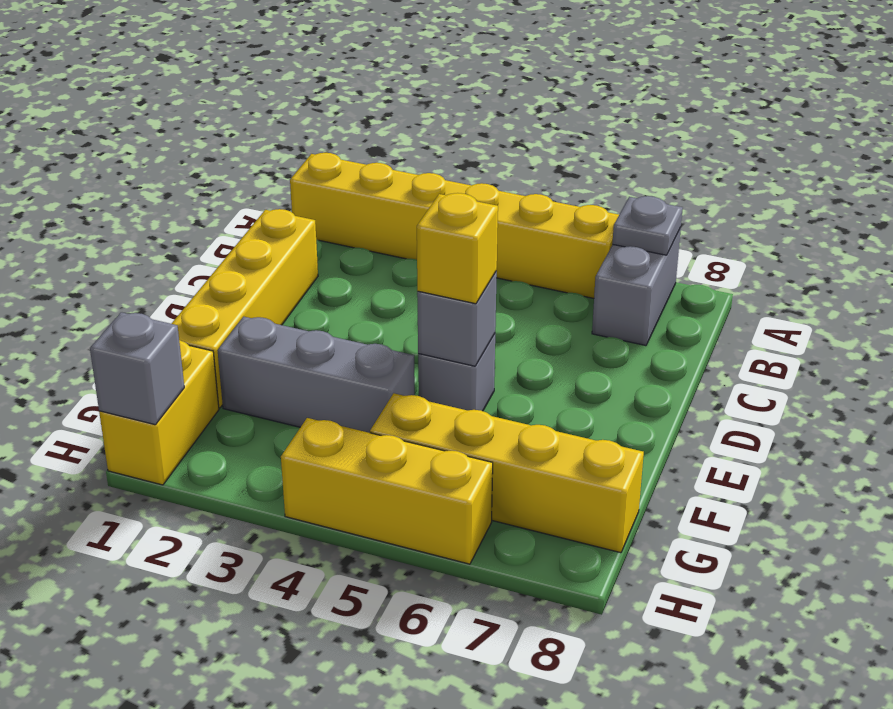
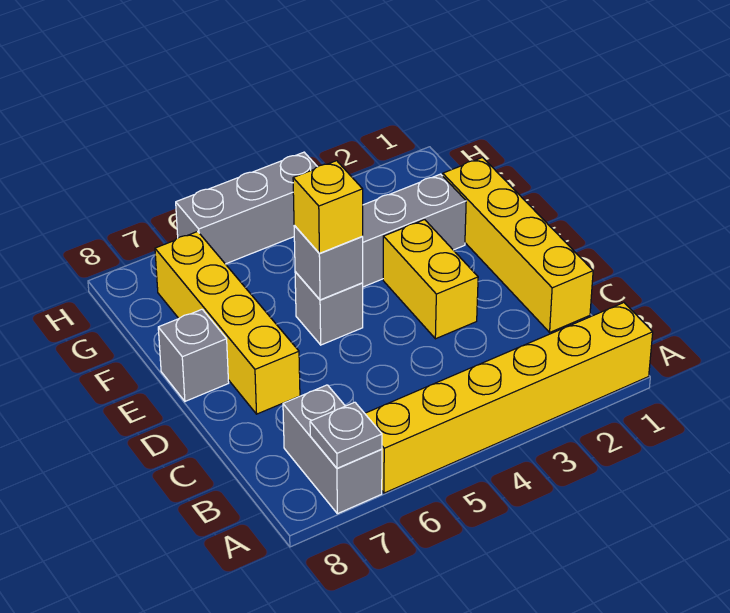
yellow brick G1:H1 level 1 -> yellow brick D3:E3 level 1
yellow brick G5:G8 level 1 -> yellow brick D7:G7 level 1
grey brick H1 level 2 -> grey brick E8 level 1
yellow brick H4:H6 level 1 -> grey brick H4:H6 level 1

